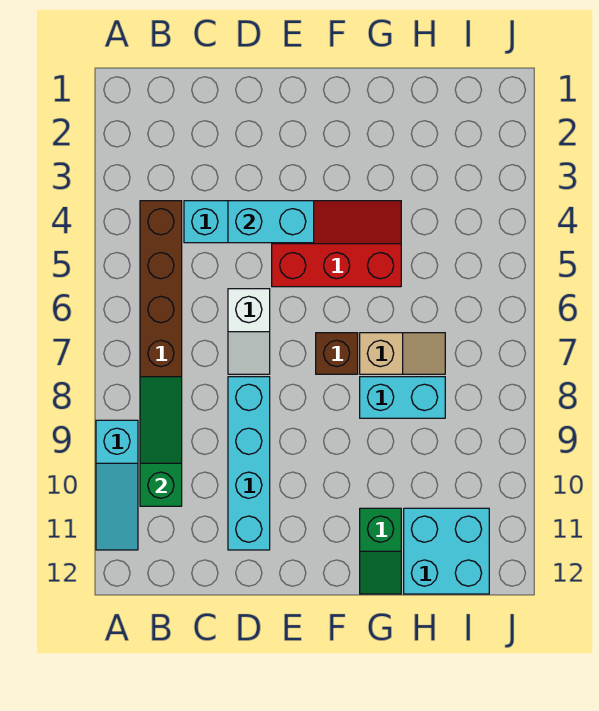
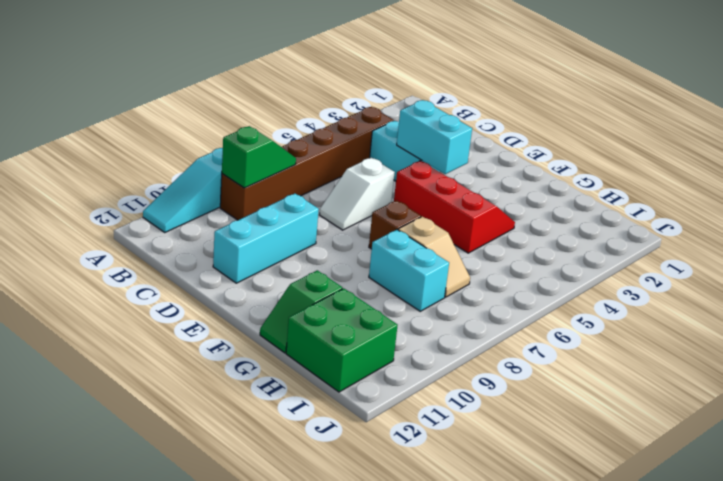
green slope B8:B10 level 2 top 10 -> green slope B8:B9 level 2 top 9
cyan brick D8:D11 level 1 -> cyan brick D9:D11 level 1
cyan brick H11:I12 level 1 -> green brick H11:I12 level 1

